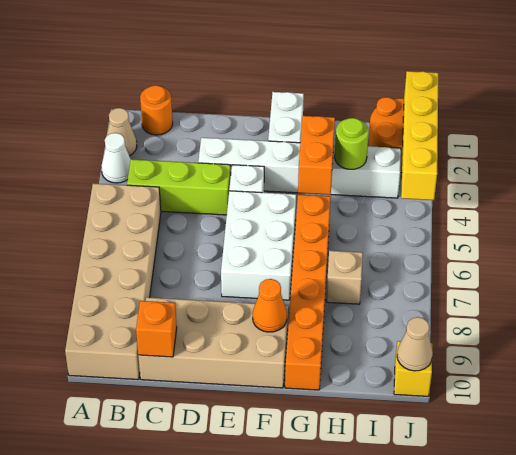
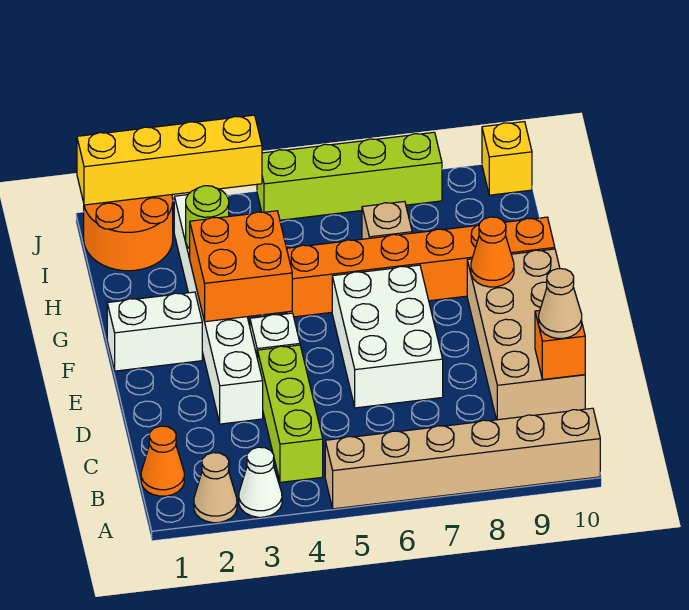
tan brick A5:B10 level 1 -> tan brick A5:A10 level 1
orange round brick B1 level 1 -> orange cone B1 level 1
white brick E5:F7 level 1 -> white brick D6:F7 level 1
orange brick G3:G4 level 2 -> orange brick F3:G4 level 2
none -> lime brick J5:J8 level 1
tan cone J10 level 2 -> tan cone C10 level 3

